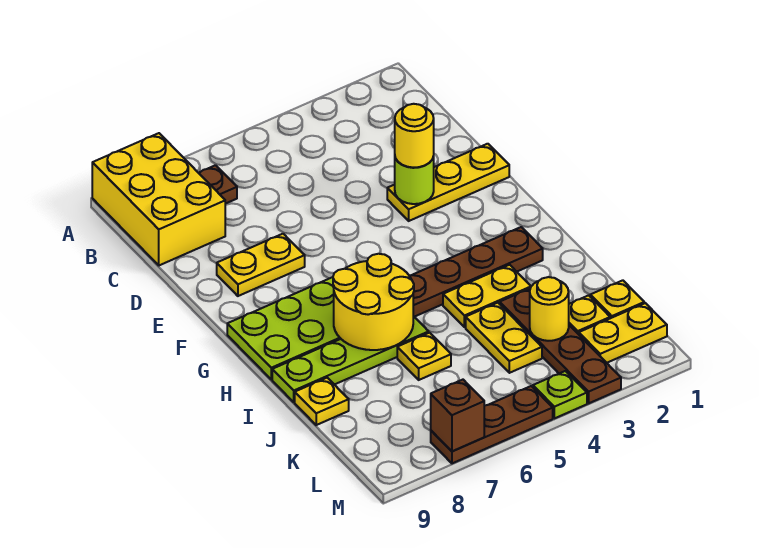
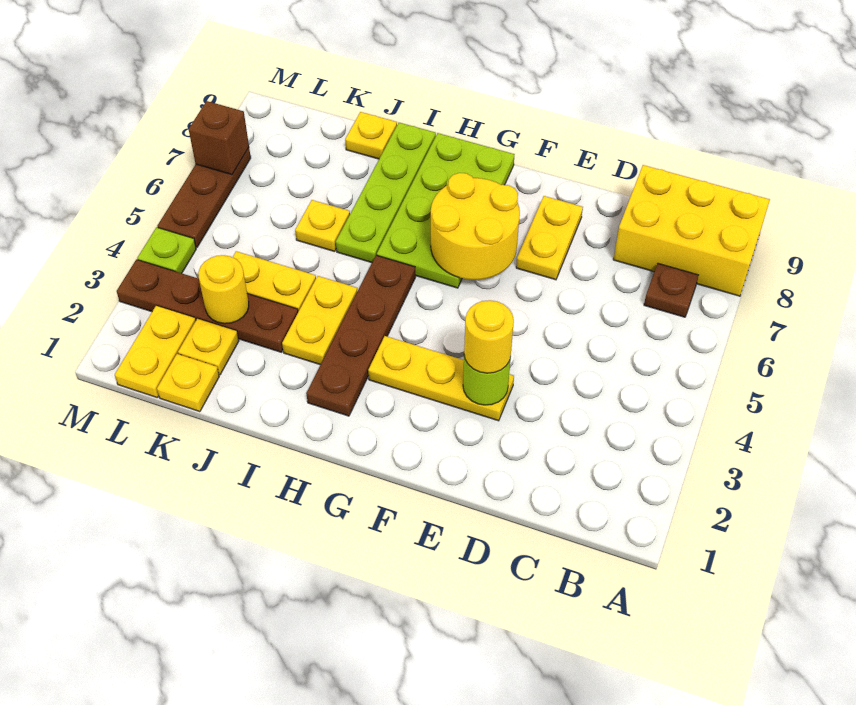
yellow plate E1:E3 level 1 -> yellow plate E3:G3 level 1
yellow round brick H6:I7 level 2 -> yellow round brick F6:G7 level 2

